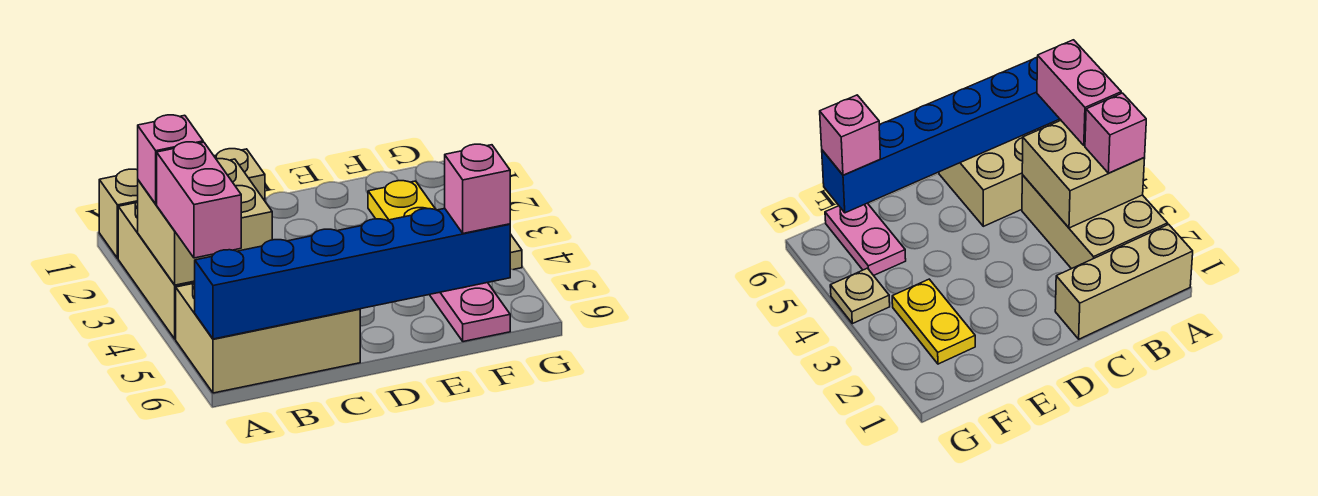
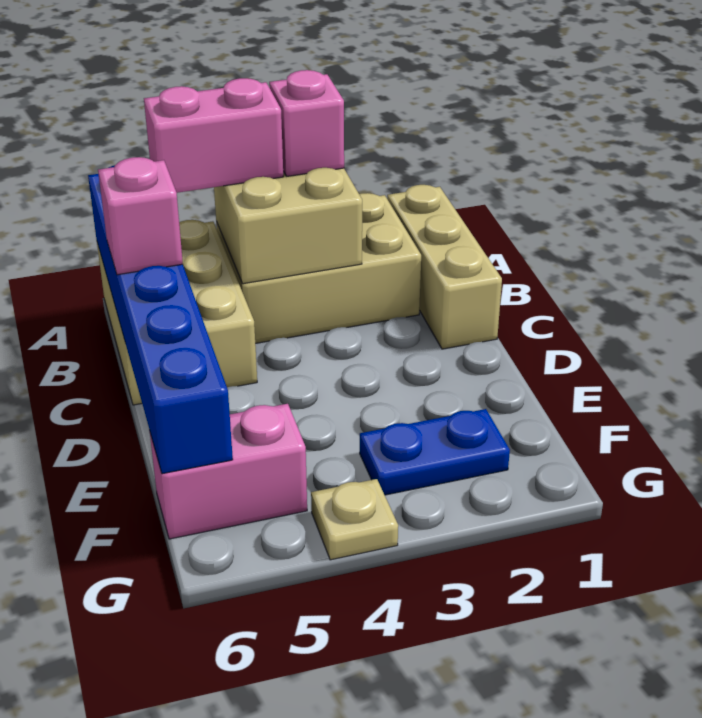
yellow plate F2:F3 level 1 -> blue plate F2:F3 level 1
pink plate F5:F6 level 1 -> pink brick F5:F6 level 1
pink brick F6 level 3 -> pink brick C6 level 3

